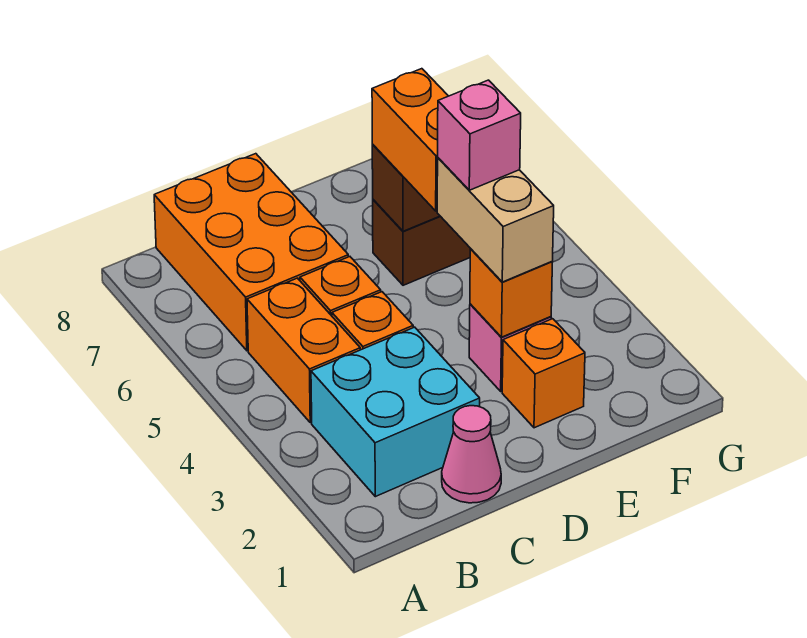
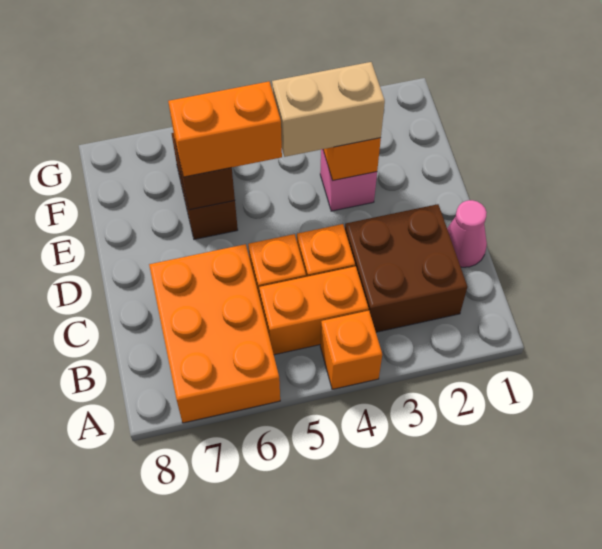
cyan brick B2:C3 level 1 -> brown brick B2:C3 level 1
orange brick B6:C8 level 1 -> orange brick A6:C7 level 1
orange brick E2 level 1 -> orange brick A4 level 1
pink brick E4 level 4 -> none

